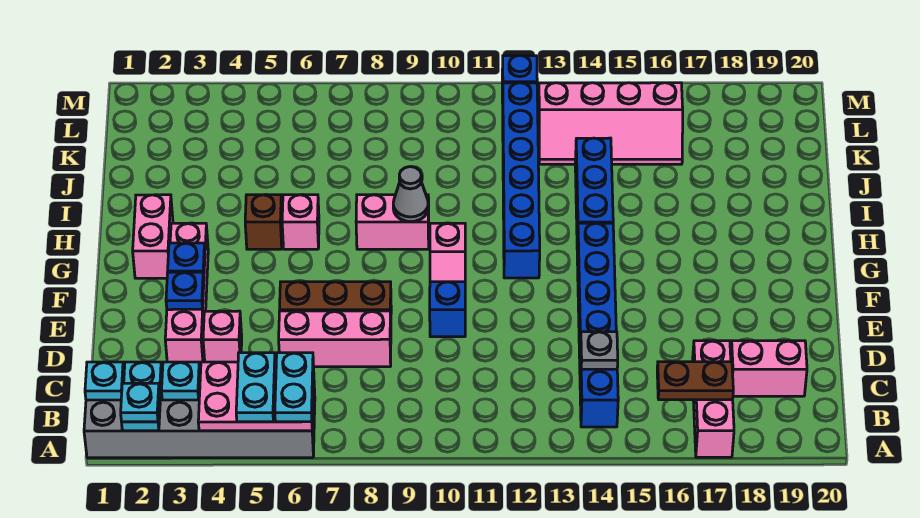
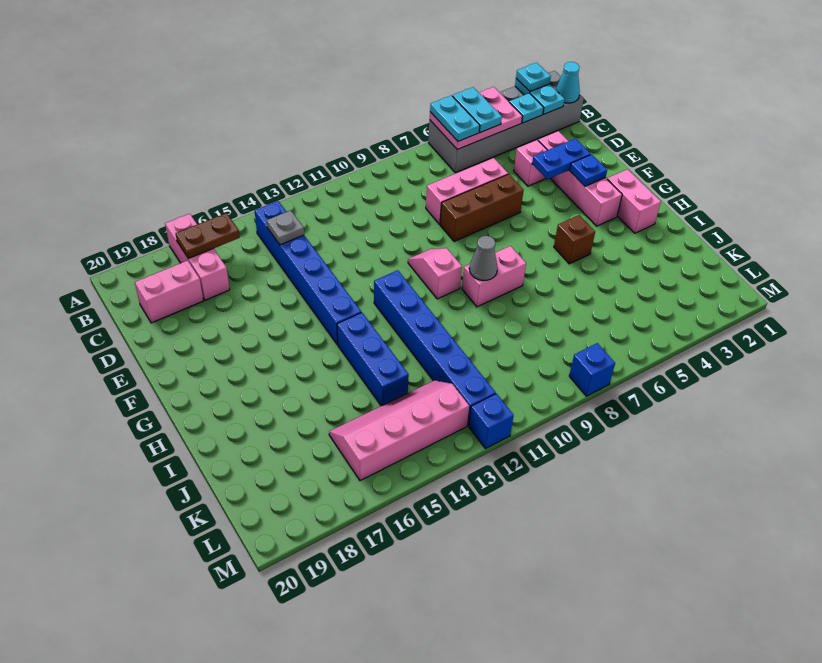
cyan plate B1 level 2 -> cyan cone B1 level 2
blue plate E3 level 2 -> blue plate E3:E4 level 2
blue brick E10 level 1 -> blue brick M8 level 1
pink brick H6 level 1 -> none

